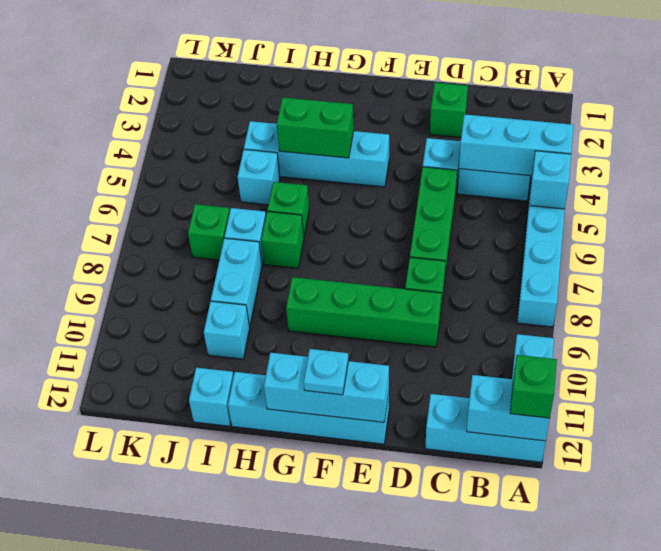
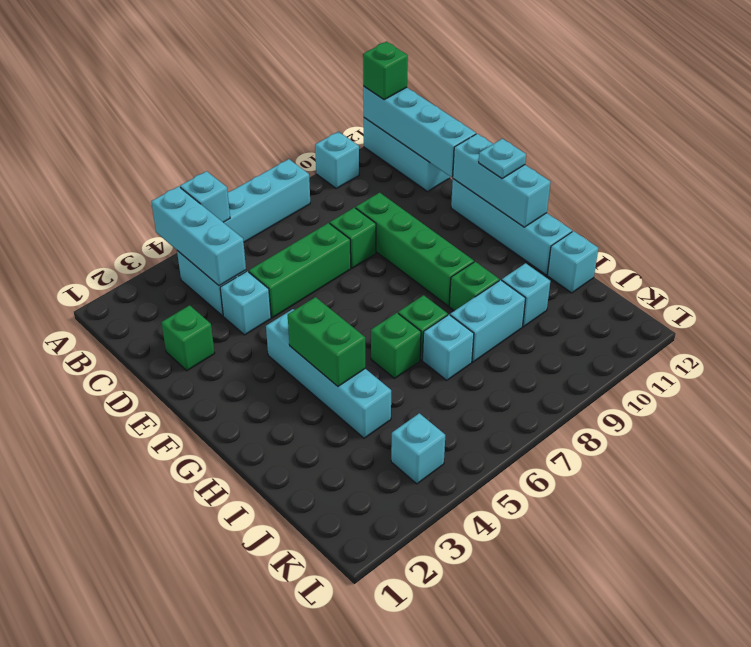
cyan brick A12:B12 level 2 -> cyan brick A12:D12 level 2
cyan brick I5 level 1 -> cyan brick K4 level 1
green brick J7 level 1 -> green brick H9 level 1

